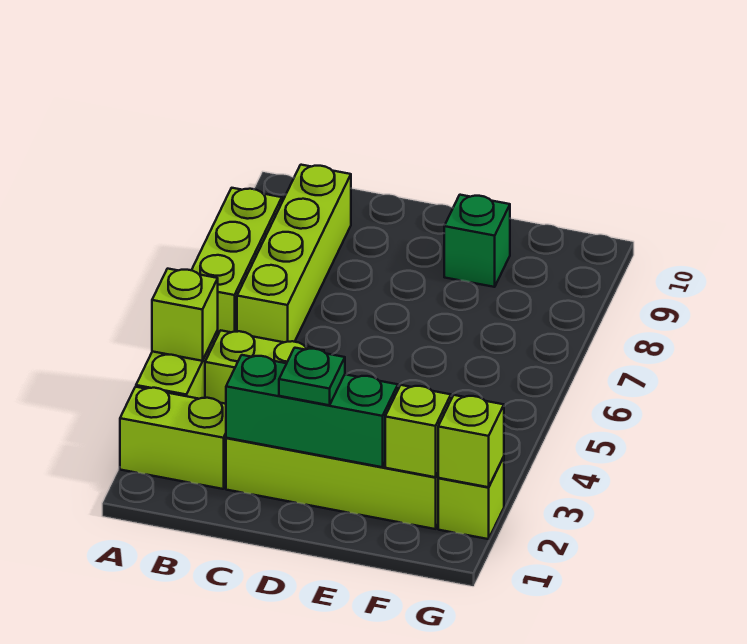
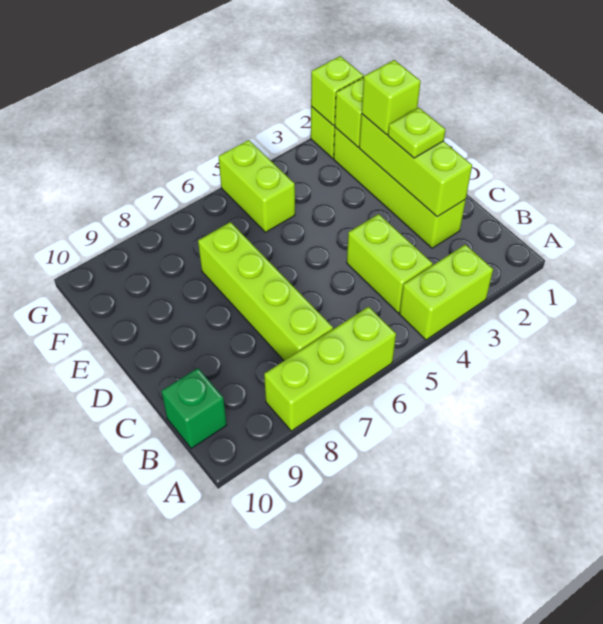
lime brick A2:B2 level 1 -> lime brick F5:G5 level 1
lime brick A4 level 2 -> lime brick E2 level 3
lime brick B6:B9 level 1 -> lime brick B7:E7 level 1
green brick C2:E2 level 2 -> lime brick C2:E2 level 2
green plate D2 level 3 -> lime plate D2 level 3
green brick E9 level 1 -> green brick B10 level 1

